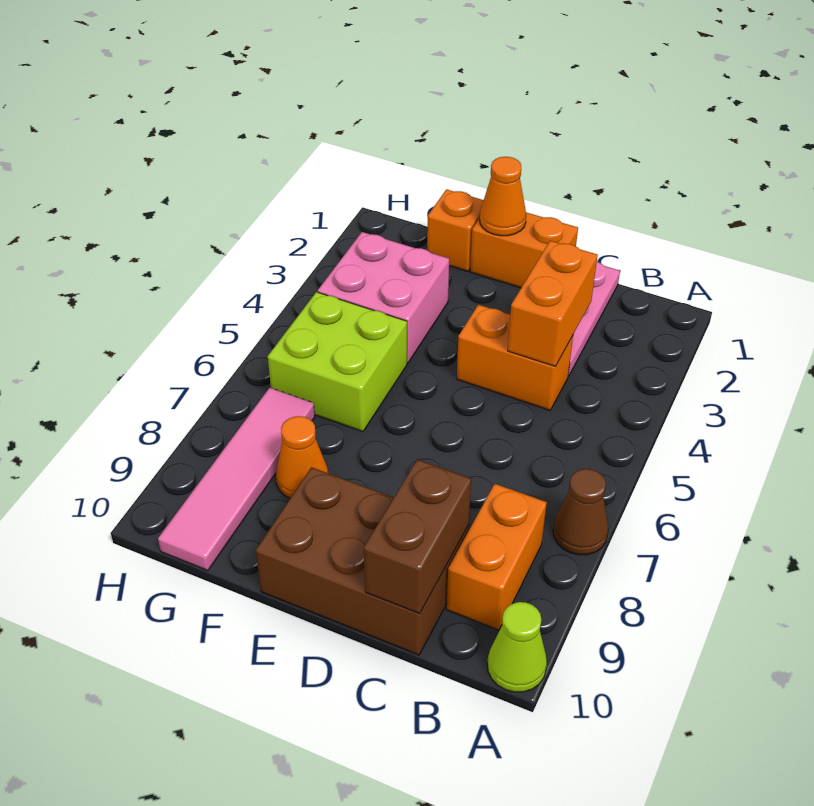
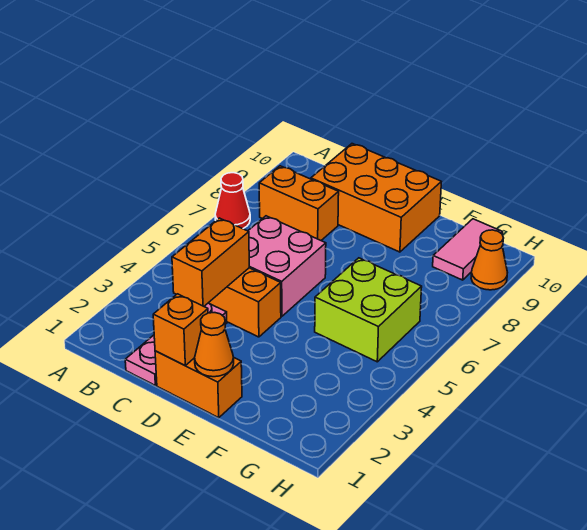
brown cone A7 level 1 -> red cone A7 level 1
lime cone A10 level 1 -> none
orange brick B8:B9 level 1 -> orange brick B8:C8 level 1
brown brick C9:E10 level 1 -> orange brick C9:E10 level 1
brown brick C9:C10 level 2 -> none
orange brick F1 level 1 -> orange brick D1 level 2
pink brick F3:G4 level 1 -> pink brick C5:D6 level 1
orange cone F8 level 1 -> orange cone H9 level 1
pink tile G7:G10 level 1 -> pink tile G9:G10 level 1

